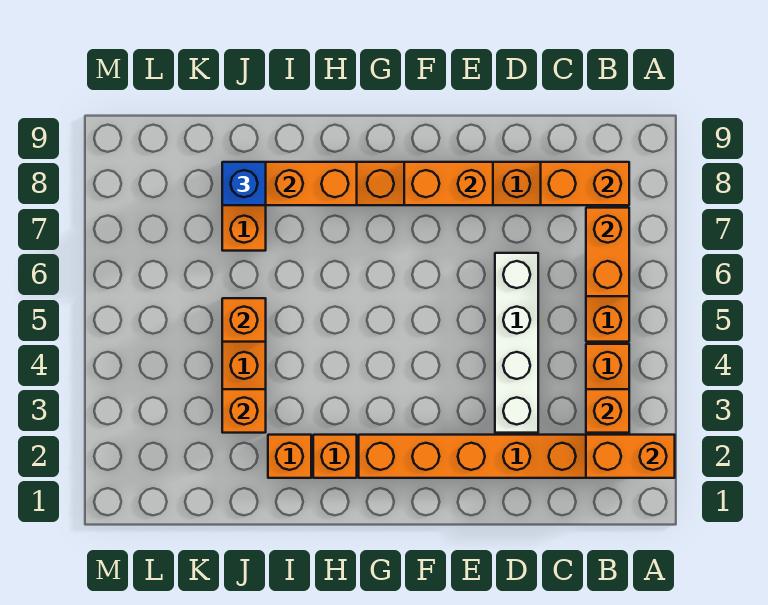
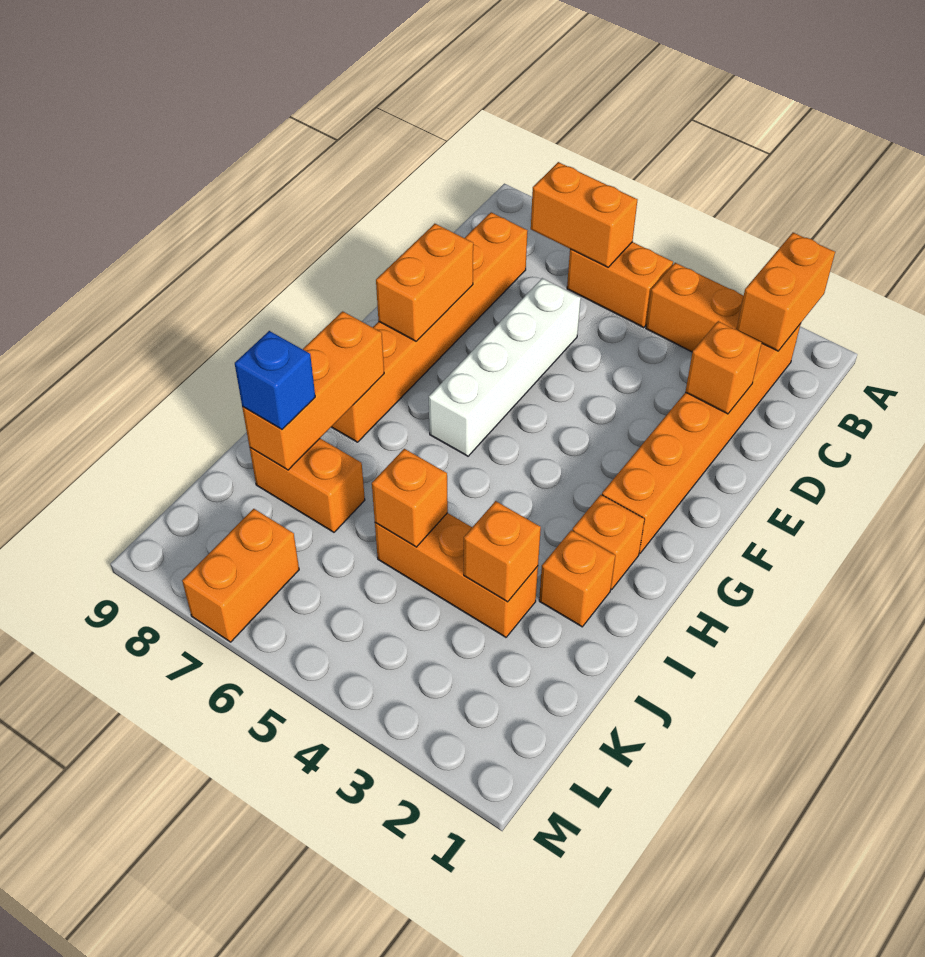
orange brick B3 level 2 -> orange brick D2 level 2
orange brick B8:C8 level 2 -> orange brick L7:M7 level 1
white brick D3:D6 level 1 -> white brick D6:G6 level 1

